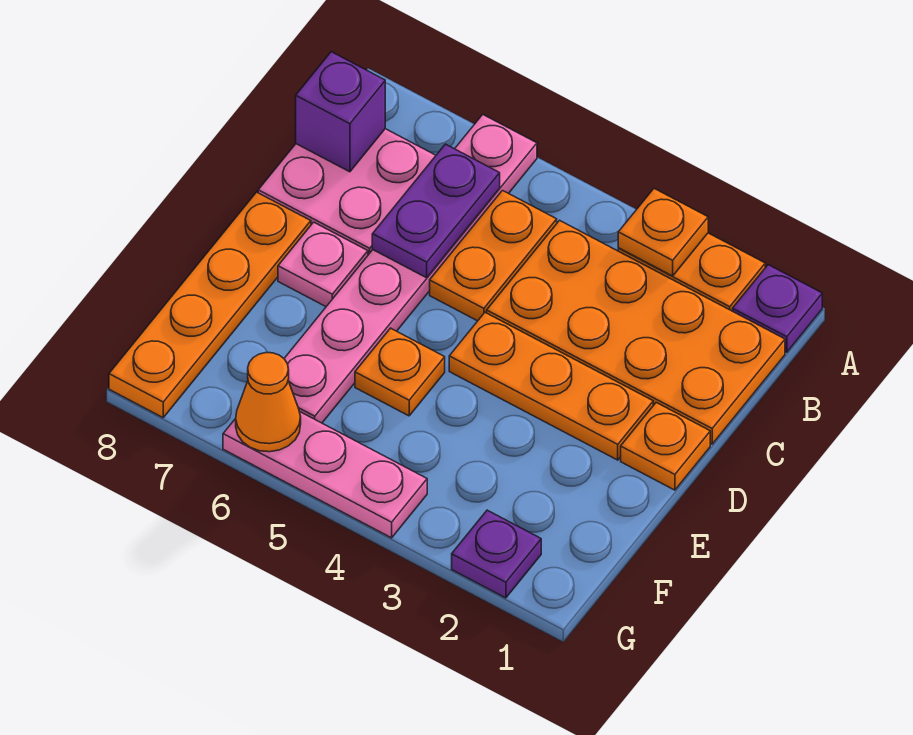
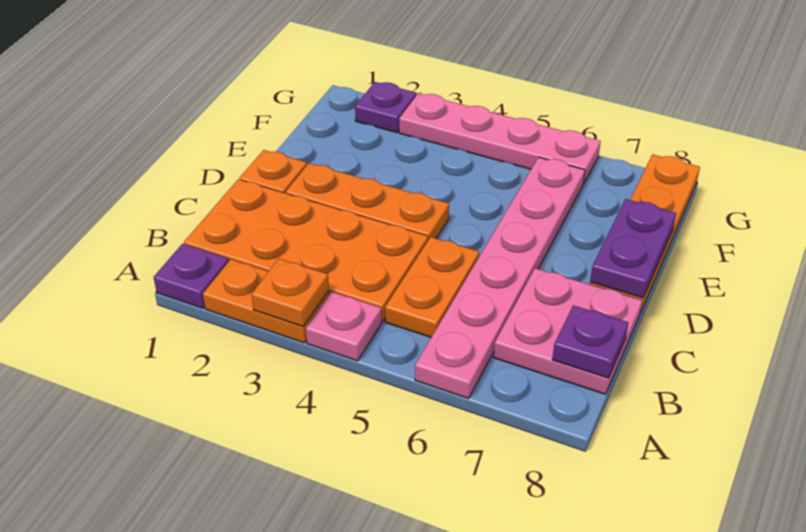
purple plate B6:C6 level 2 -> purple plate D8:E8 level 2
purple brick B8 level 2 -> purple plate B8 level 2
pink plate D7 level 1 -> pink plate A4 level 1
orange plate E5 level 1 -> none
pink plate G4:G6 level 1 -> pink plate G3:G6 level 1
orange cone G6 level 2 -> none

